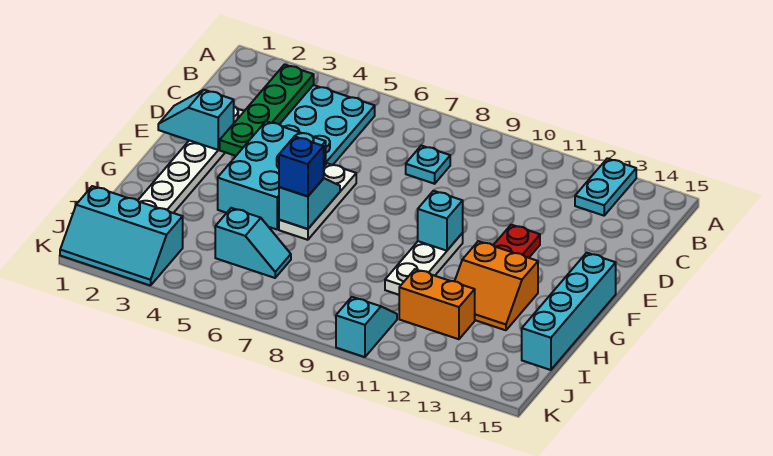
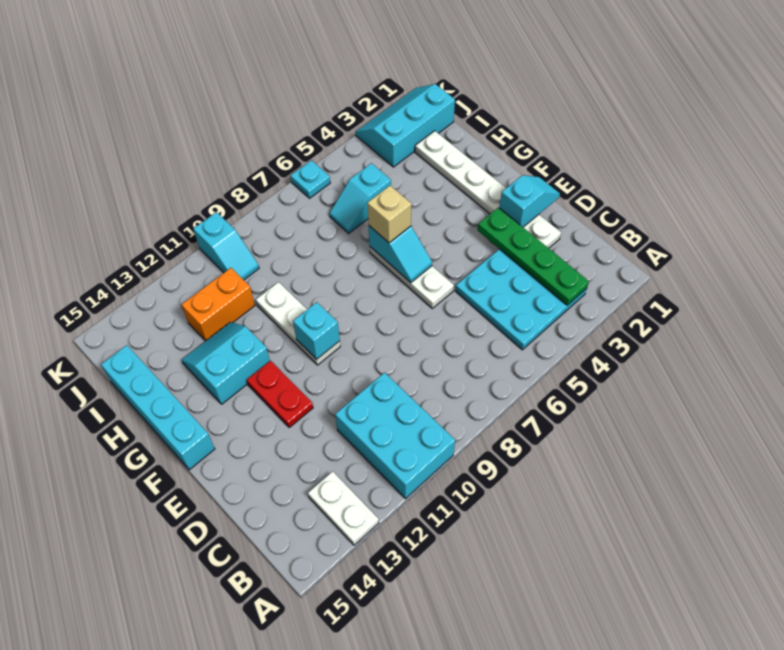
cyan plate A13:B13 level 1 -> white plate A13:B13 level 1
cyan plate C8 level 1 -> cyan plate K6 level 1
cyan brick E4:G5 level 1 -> cyan brick A10:C11 level 1
blue brick G6 level 3 -> tan brick G6 level 3
orange slope G12:H13 level 1 top G -> cyan slope G12:H13 level 1 top G

